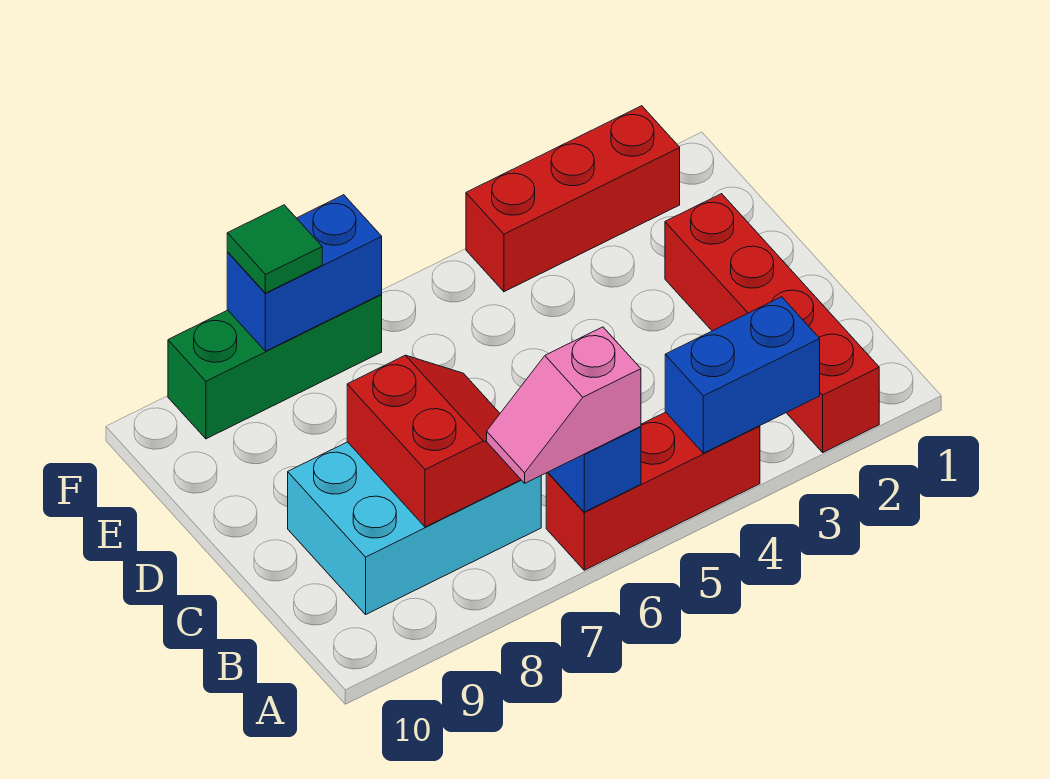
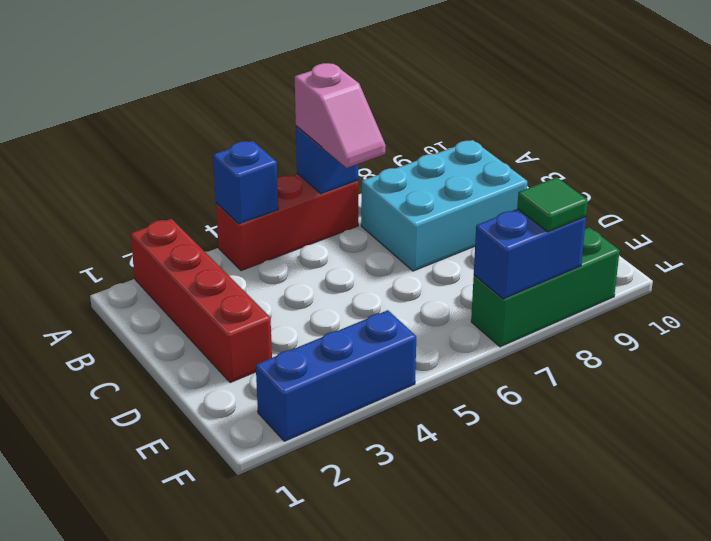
blue brick A3:A4 level 2 -> blue brick A4 level 2
pink slope A6:A7 level 3 top 6 -> pink slope A6:B6 level 3 top A
red slope B7:C8 level 2 top 8 -> none
red brick F2:F4 level 1 -> blue brick F2:F4 level 1

